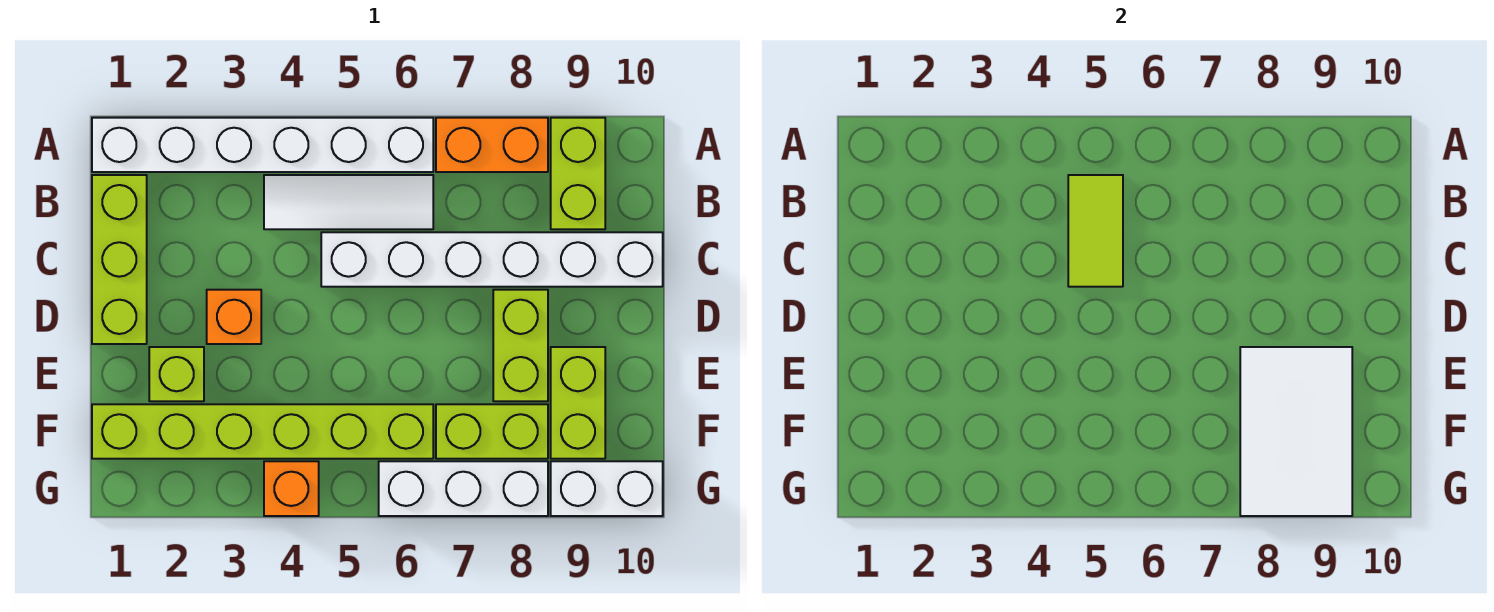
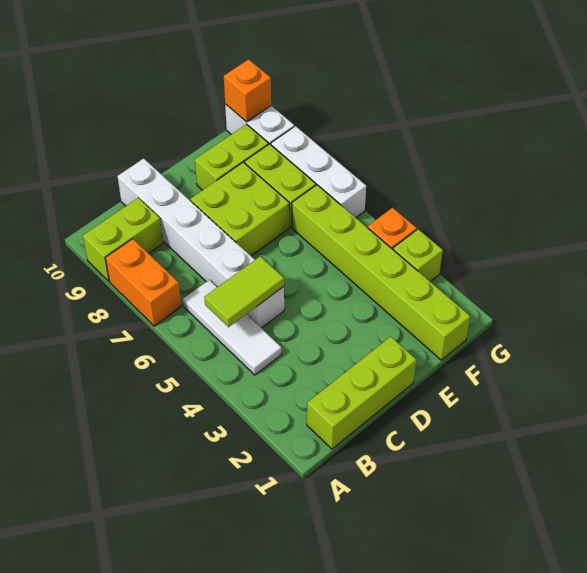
white brick A1:A6 level 1 -> none
orange brick D3 level 1 -> orange brick G10 level 2
lime brick D8:E8 level 1 -> lime brick D7:E8 level 1
lime brick E2 level 1 -> lime brick G3 level 1
white tile E8:G9 level 2 -> none

